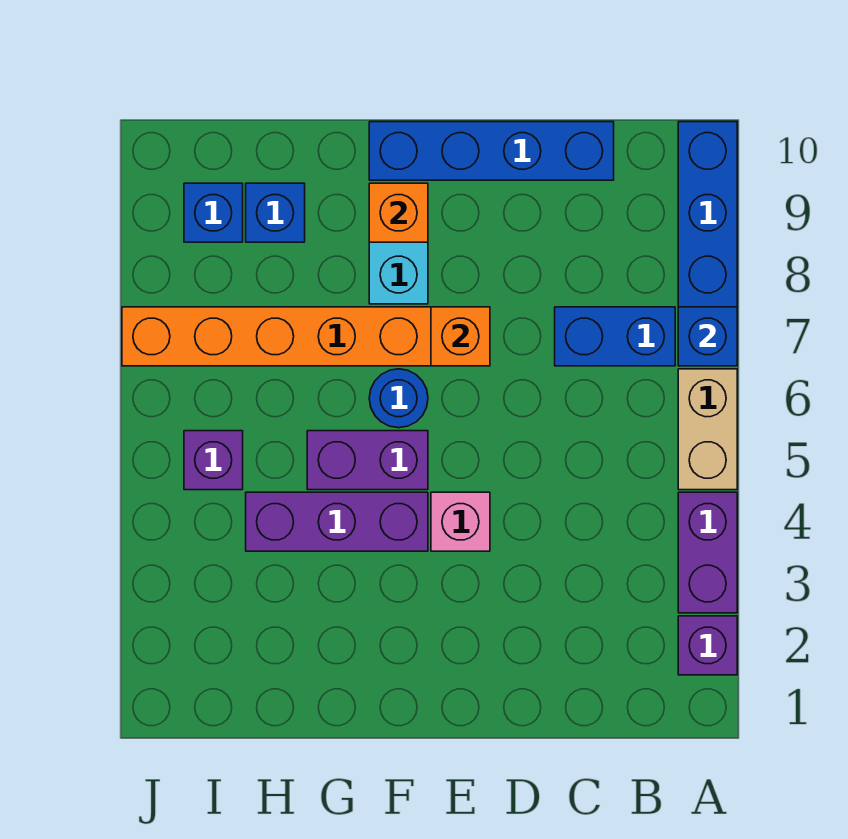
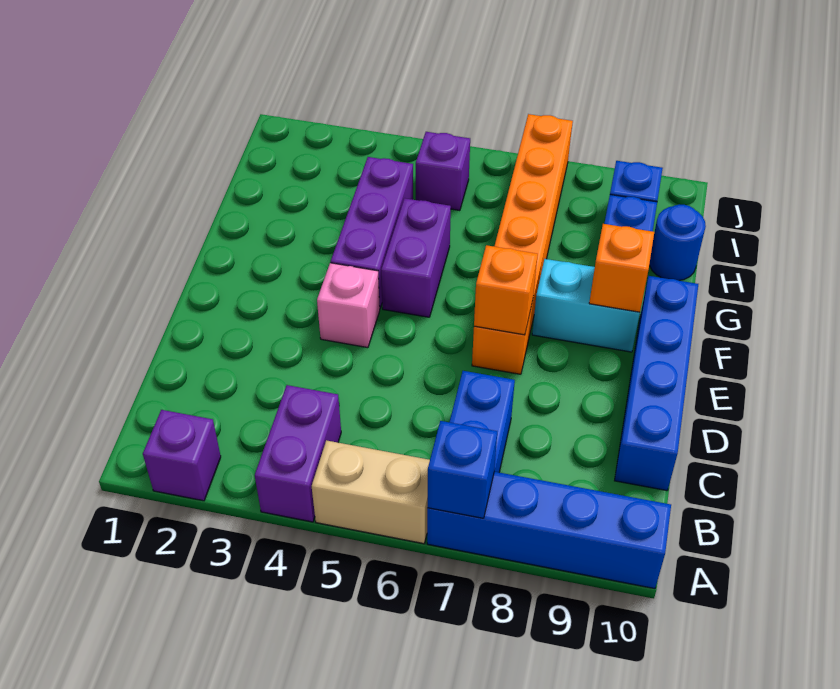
purple brick A3:A4 level 1 -> purple brick A4:B4 level 1
blue round brick F6 level 1 -> blue round brick H10 level 1

